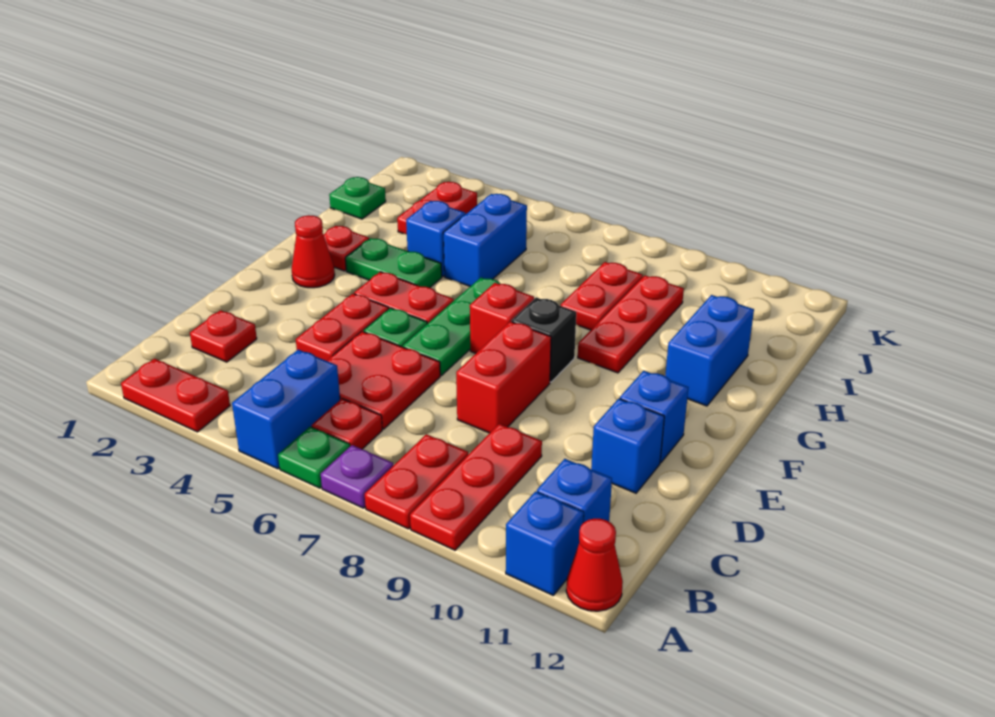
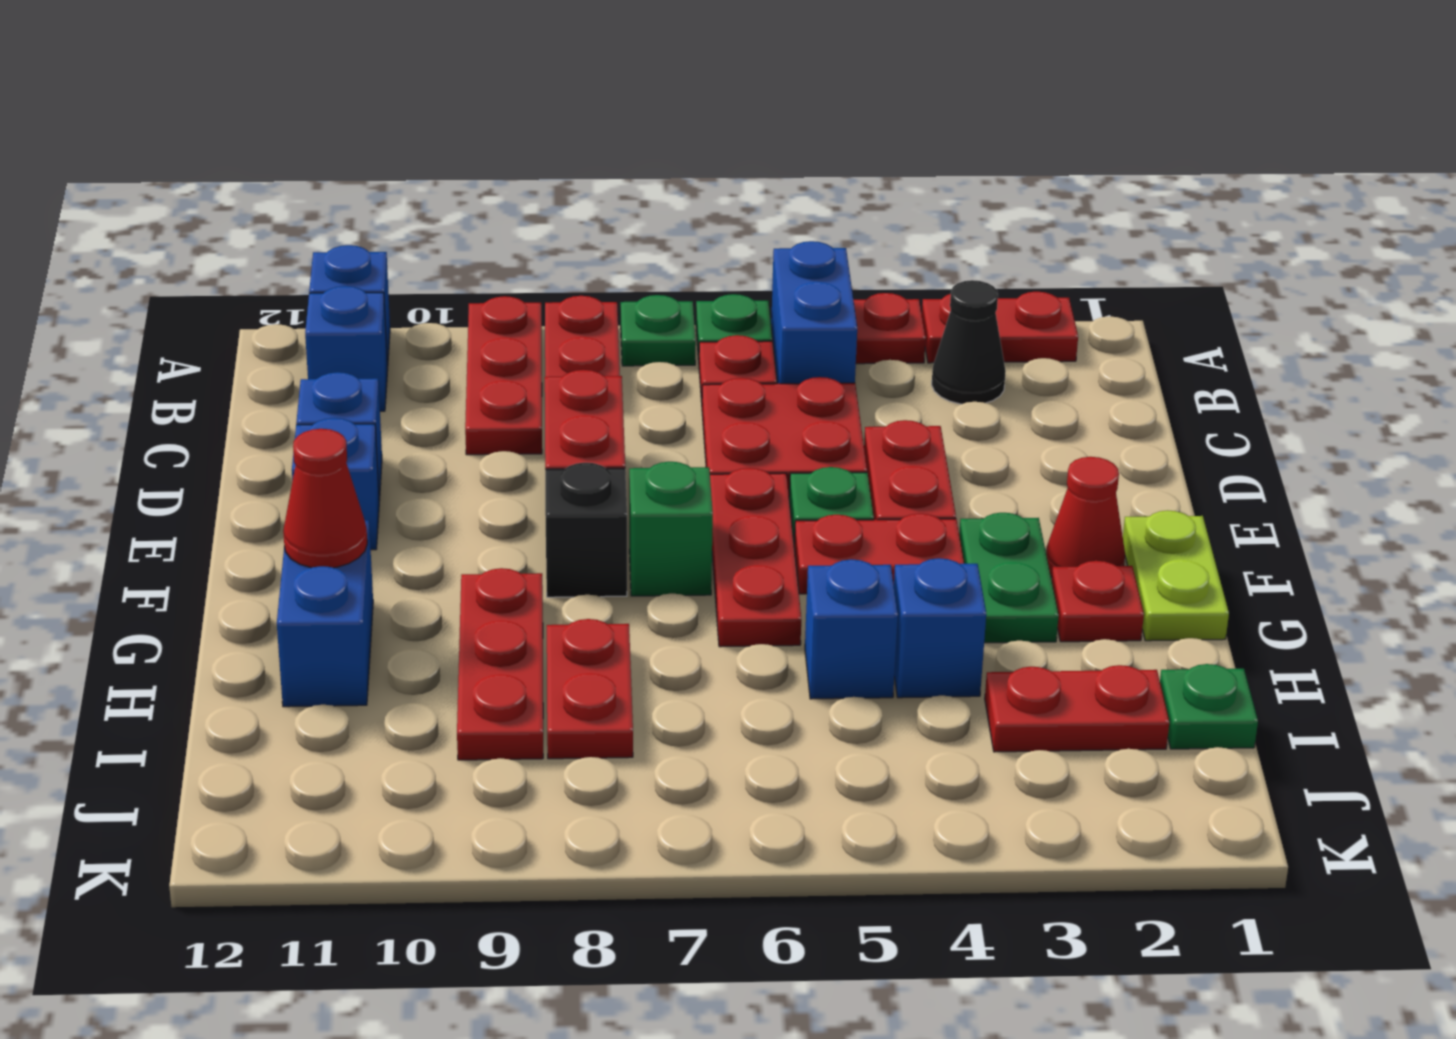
purple plate A7 level 1 -> green plate A7 level 1
red cone A12 level 1 -> red cone G11 level 2
none -> black cone B3 level 1
red plate C2 level 1 -> red plate A4 level 1
green plate E6:G6 level 1 -> red plate E6:G6 level 1
none -> lime plate F1:G1 level 1
red brick F7 level 1 -> green brick F7 level 1
green plate G3:G4 level 1 -> green plate F3:G3 level 1
blue brick H5:I5 level 1 -> blue brick H5 level 1
red plate I3:J3 level 1 -> red plate I2:I3 level 1

